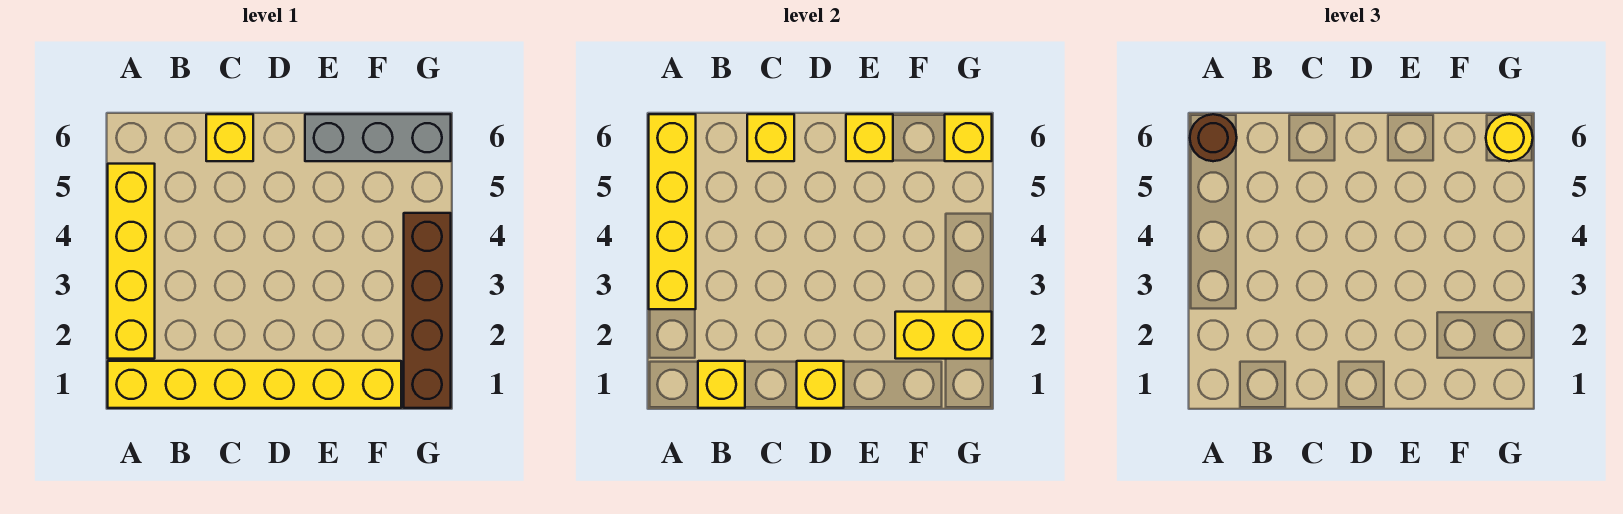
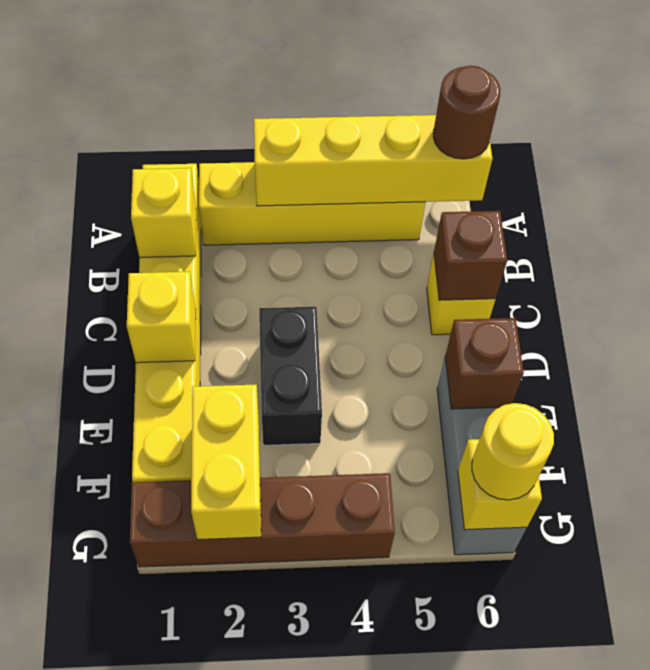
yellow brick C6 level 2 -> brown brick C6 level 2
none -> black brick D3:E3 level 1
yellow brick E6 level 2 -> brown brick E6 level 2

